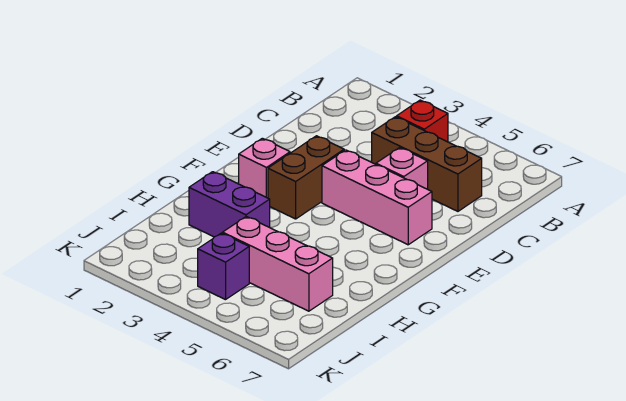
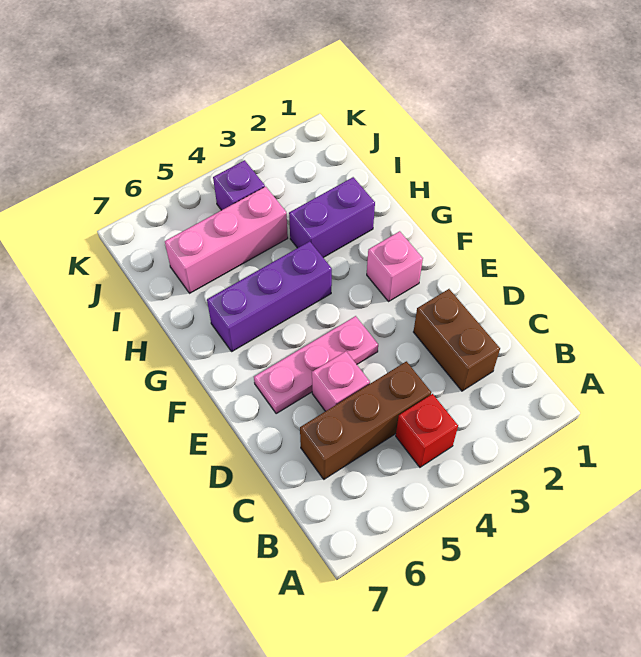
brown brick E3:F3 level 1 -> brown brick C2:D2 level 1
pink brick E4:E6 level 1 -> pink plate E4:E6 level 1
none -> purple brick G4:G6 level 1

